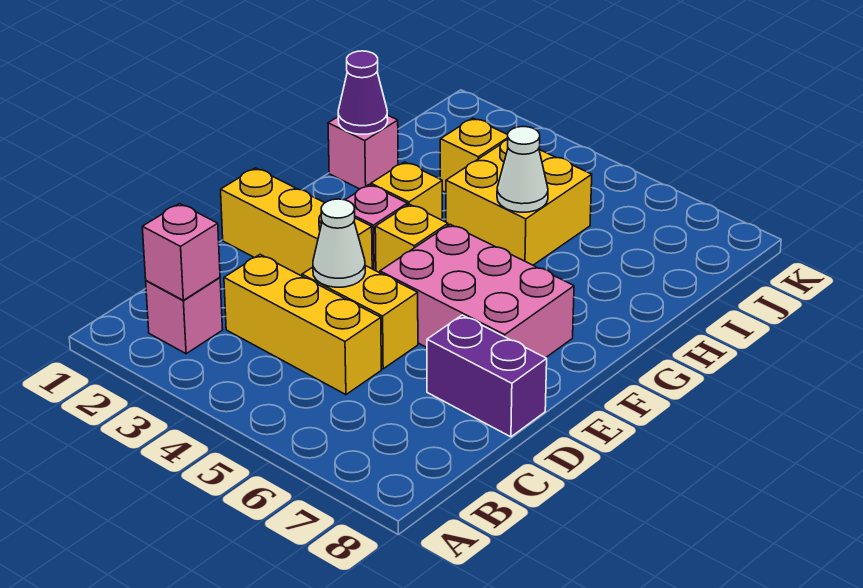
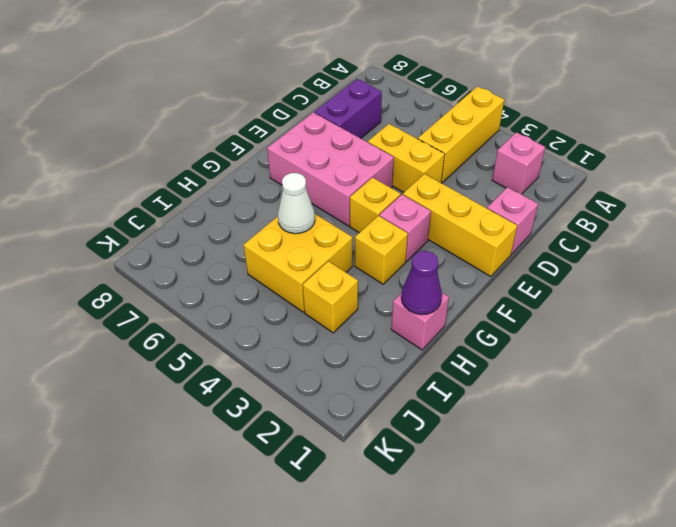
pink brick B2 level 2 -> pink brick D1 level 1
yellow brick C3:C5 level 1 -> yellow brick A4:C4 level 1
white cone D4 level 2 -> none
purple brick D7:D8 level 1 -> purple brick C7:D7 level 1

